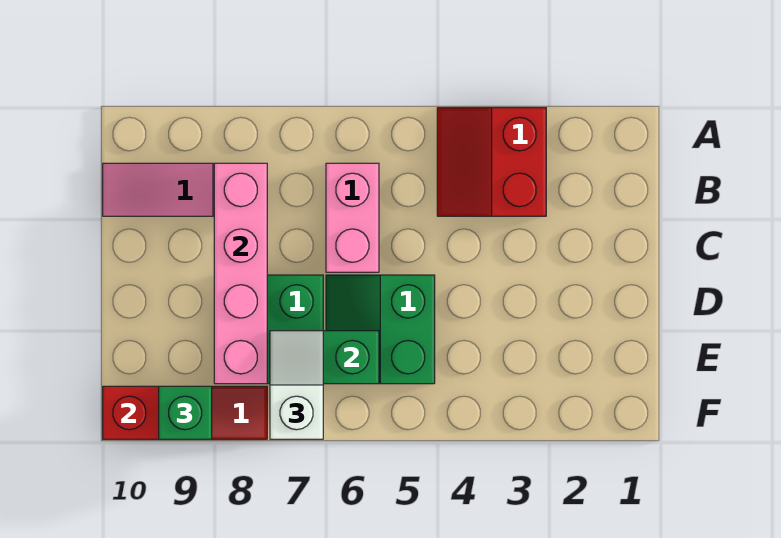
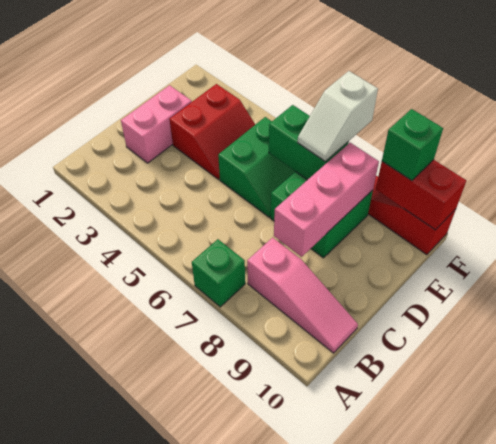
red slope A3:B4 level 1 top 3 -> red slope D3:E4 level 1 top 3
none -> green brick A7 level 1
pink brick B6:C6 level 1 -> pink brick C2:D2 level 1
pink brick B8:E8 level 2 -> pink brick C8:E8 level 2

